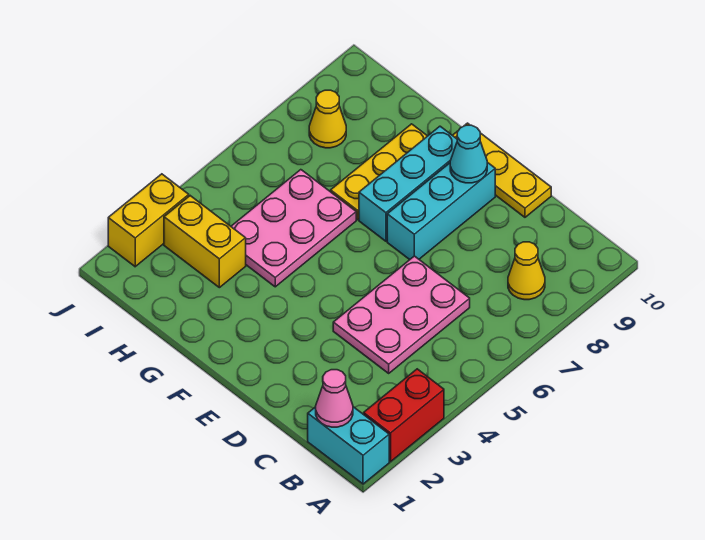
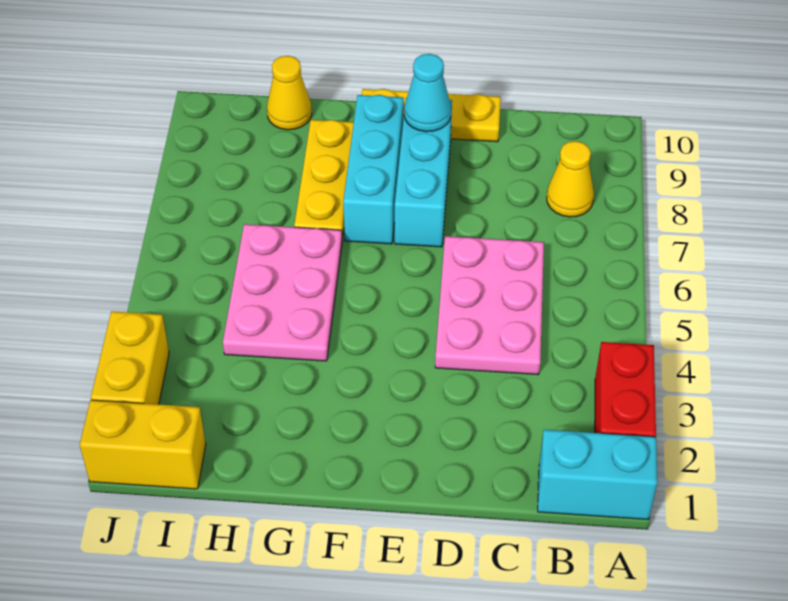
pink cone B1 level 2 -> none
yellow brick H3:I3 level 1 -> yellow brick I1:J1 level 1
yellow cone I8 level 1 -> yellow cone H10 level 1

